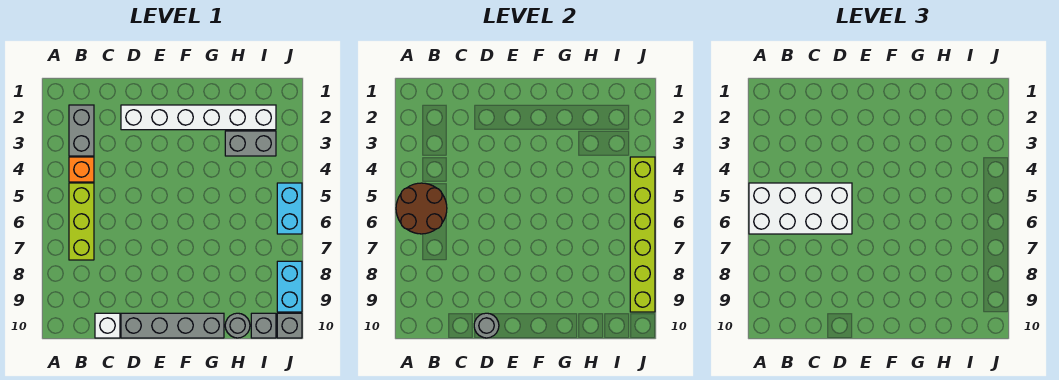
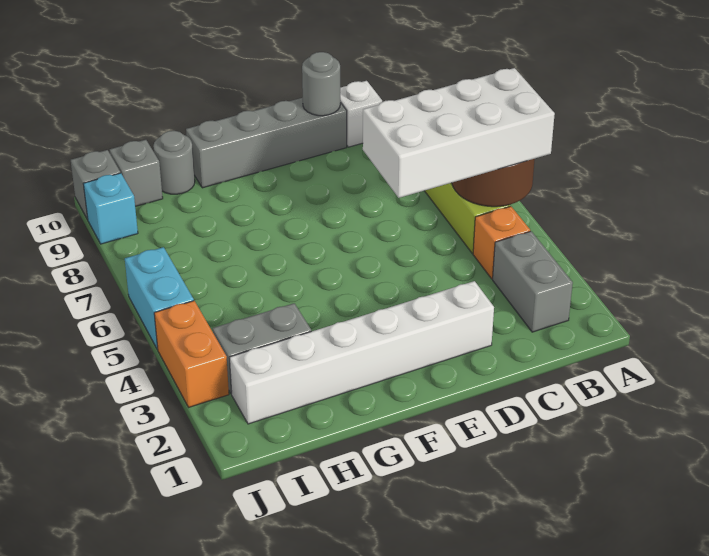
none -> orange brick J3:J4 level 1
lime brick J4:J9 level 2 -> none
cyan brick J8:J9 level 1 -> cyan brick J9 level 1

